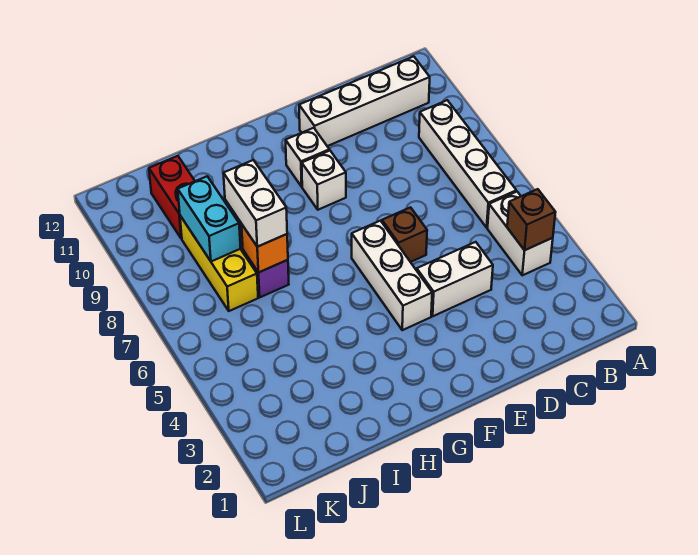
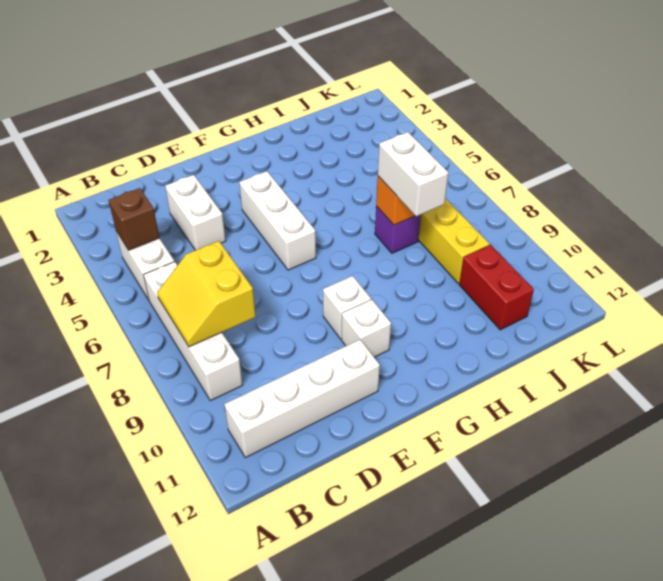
none -> yellow slope B7:C8 level 2 top C
white brick D4:E4 level 1 -> white brick D3:D4 level 1
brown brick E6 level 1 -> none
cyan brick J8:J9 level 2 -> none

